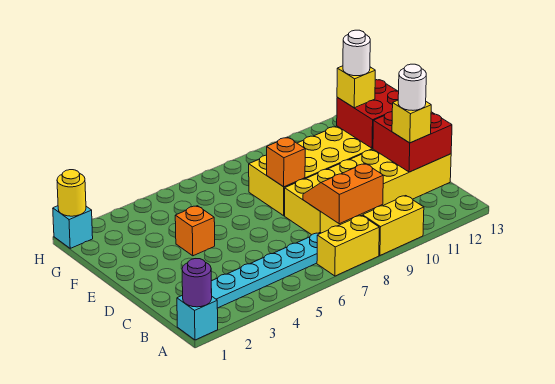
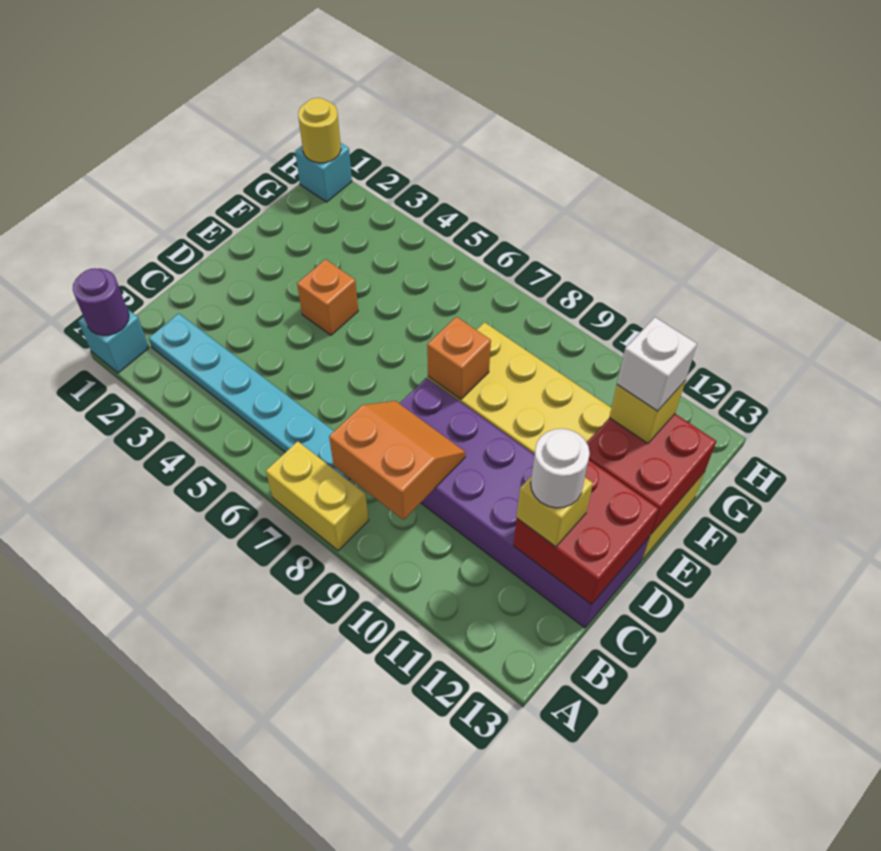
yellow brick A9:A10 level 1 -> none
yellow brick C8:D13 level 1 -> purple brick C8:D13 level 1
white round brick F12 level 4 -> white brick F12 level 4

